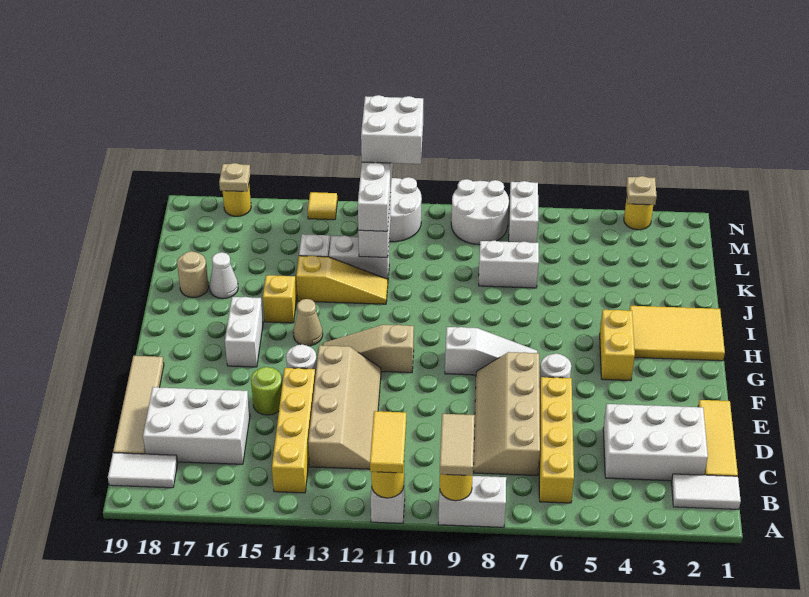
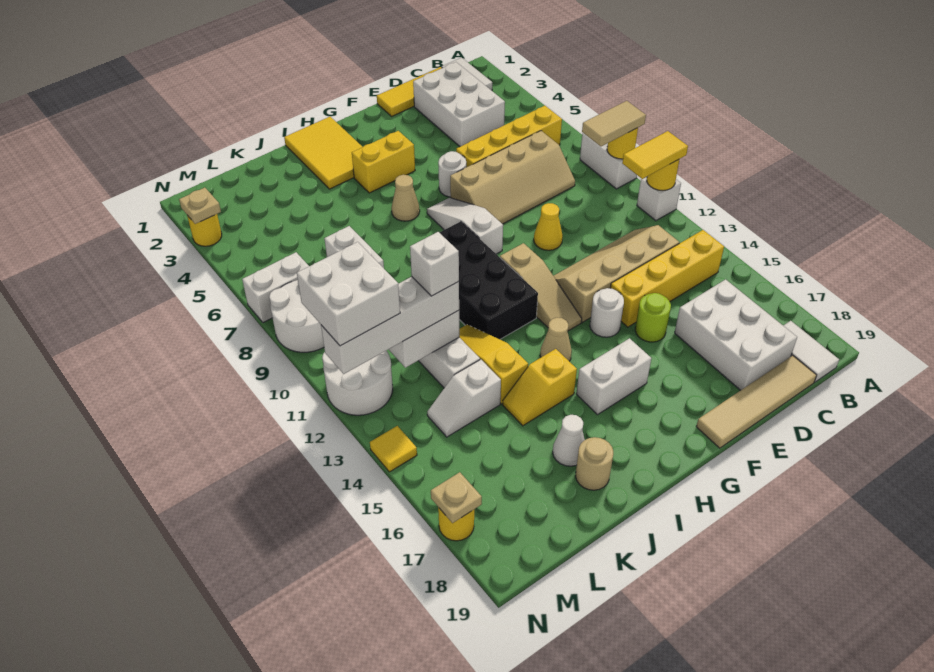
none -> yellow cone E10 level 1
none -> tan cone H6 level 1
none -> black brick H9:I12 level 1
none -> white brick K12 level 4

